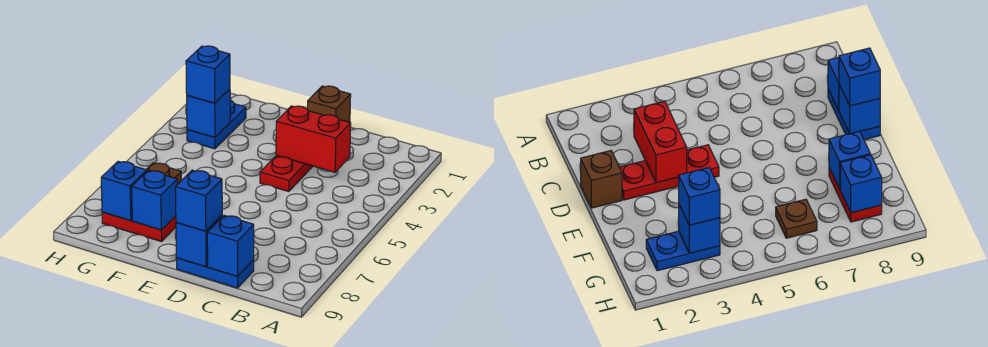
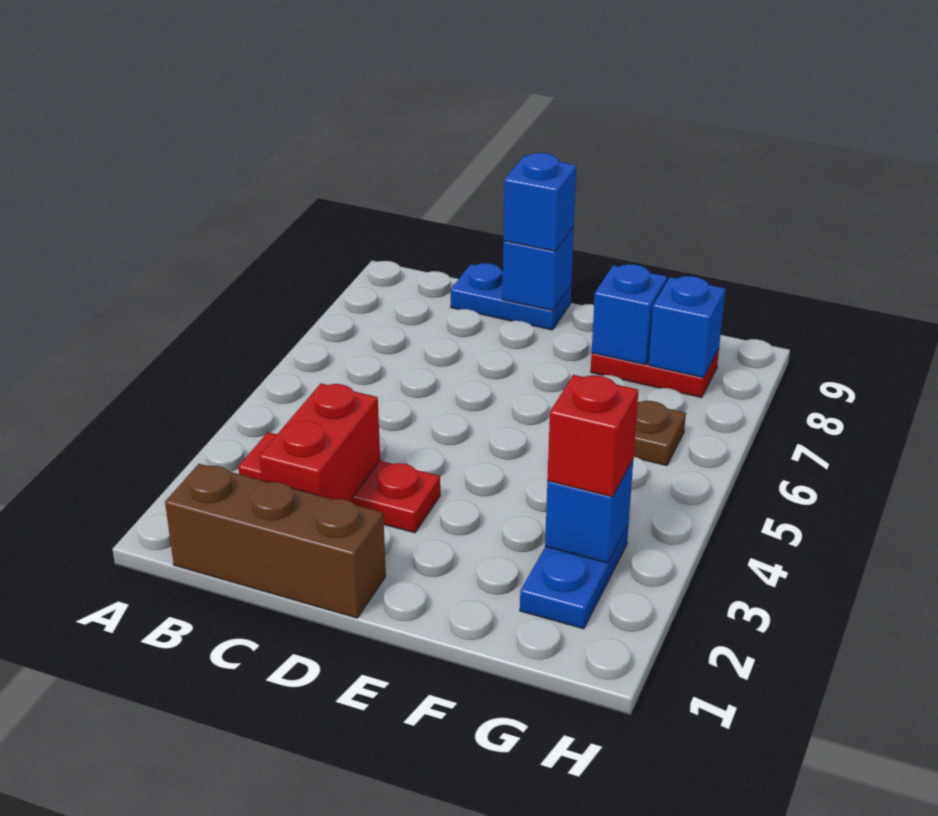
red brick C3:D3 level 2 -> red brick C2:C3 level 2
blue brick C9 level 2 -> none
brown brick D1 level 1 -> brown brick B1:D1 level 1
red plate D2:D4 level 1 -> red plate B3:D3 level 1
blue brick G3 level 3 -> red brick G3 level 3

